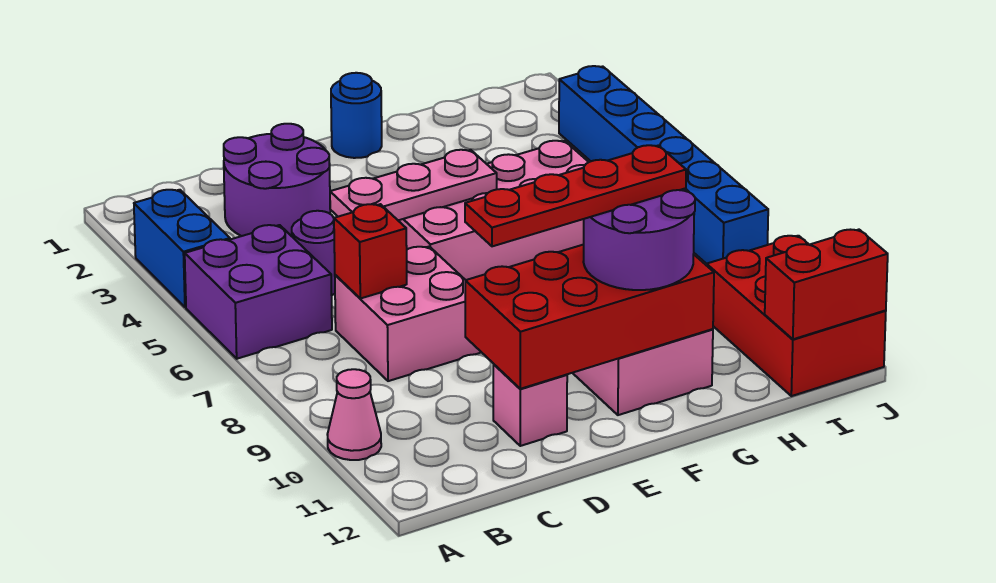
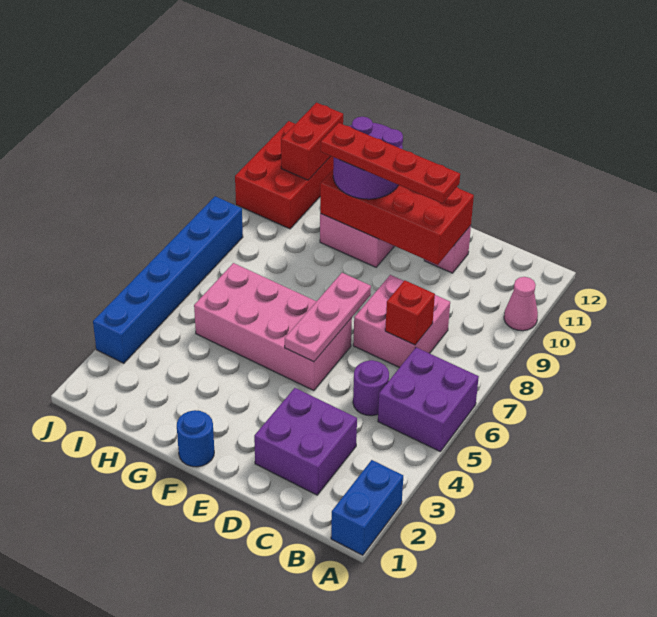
blue brick A3:A4 level 1 -> blue brick A1:A2 level 1
purple round brick C2:D3 level 1 -> purple brick C2:D3 level 1
pink plate D5:F5 level 2 -> pink plate E5:E7 level 2
red brick I12:J12 level 2 -> red brick I11:I12 level 2

